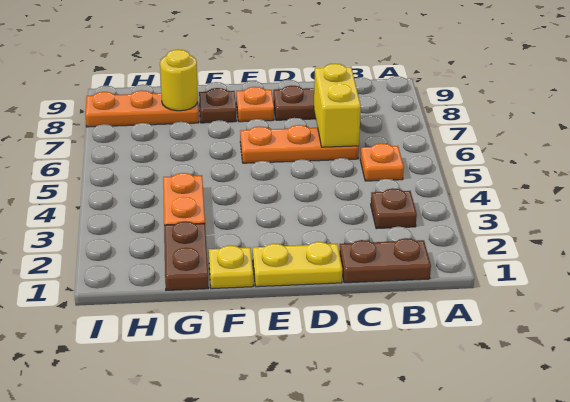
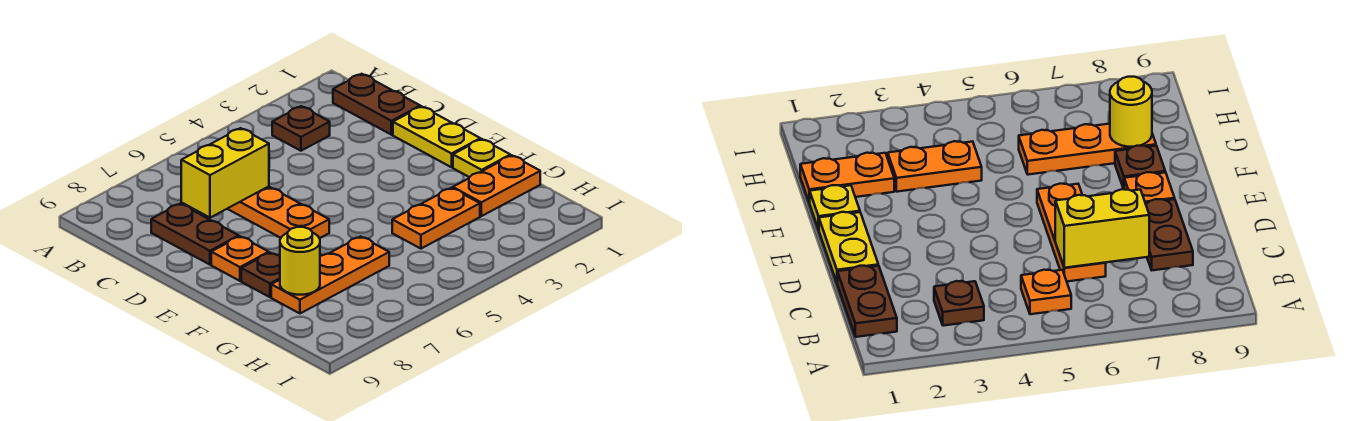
brown plate G1:G2 level 1 -> orange plate G1:G2 level 1
orange plate G8:I8 level 1 -> orange plate G6:G8 level 1

